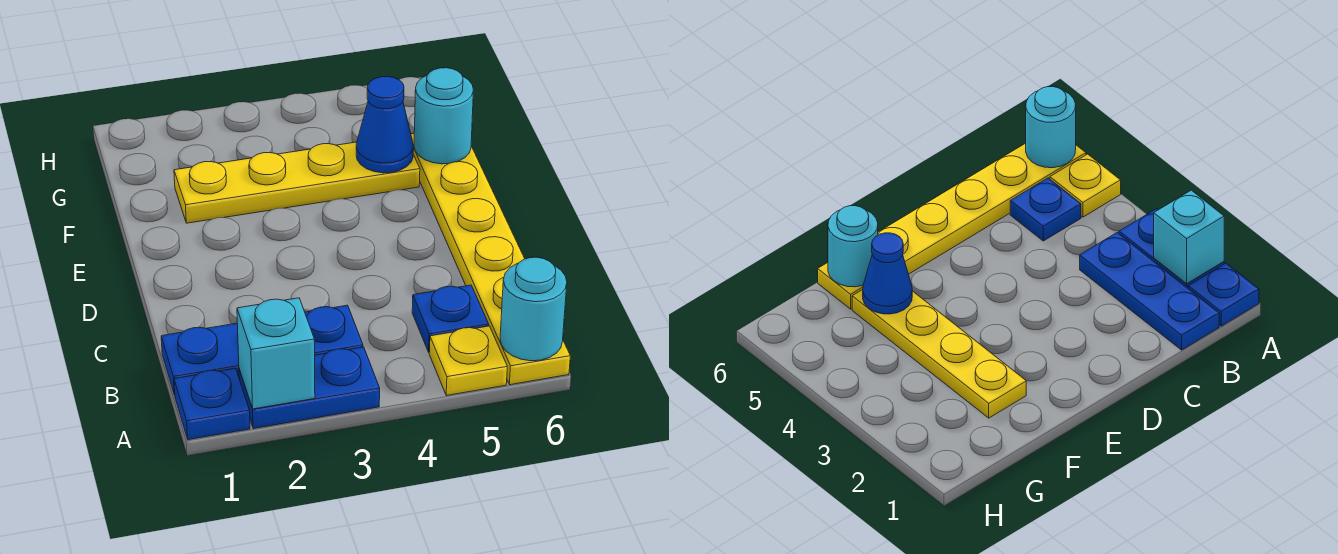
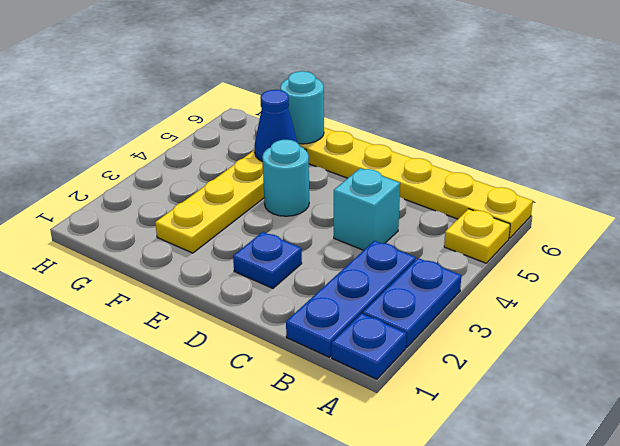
cyan brick A2 level 2 -> cyan brick C4 level 1
cyan round brick A6 level 2 -> cyan round brick E4 level 1
blue plate B5 level 1 -> blue plate D2 level 1

